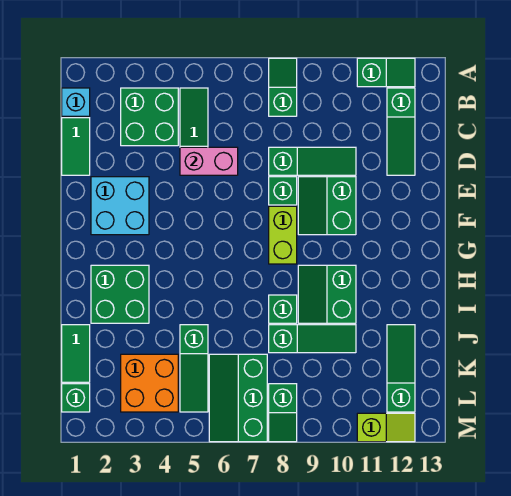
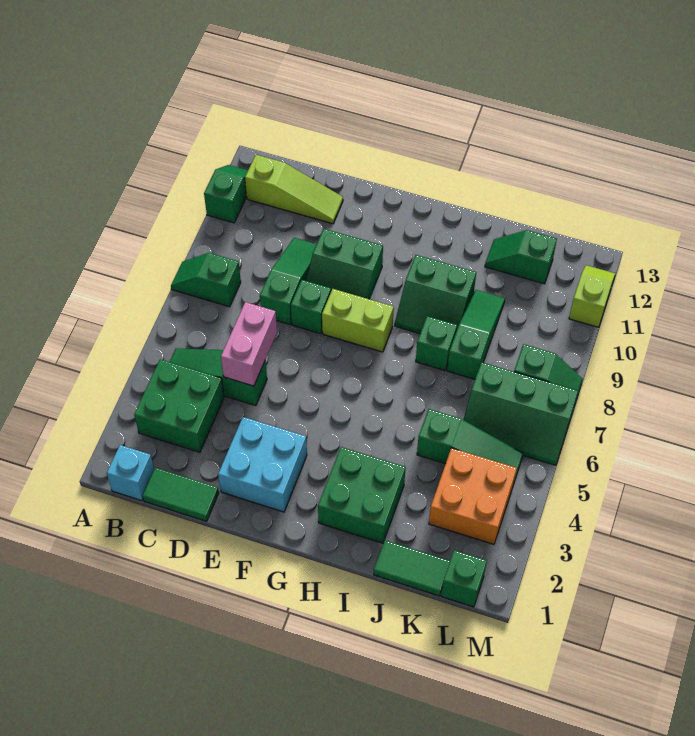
green slope B12:D12 level 1 top B -> lime slope B12:D12 level 1 top B
green slope J12:L12 level 1 top L -> green slope J12:K12 level 1 top K

